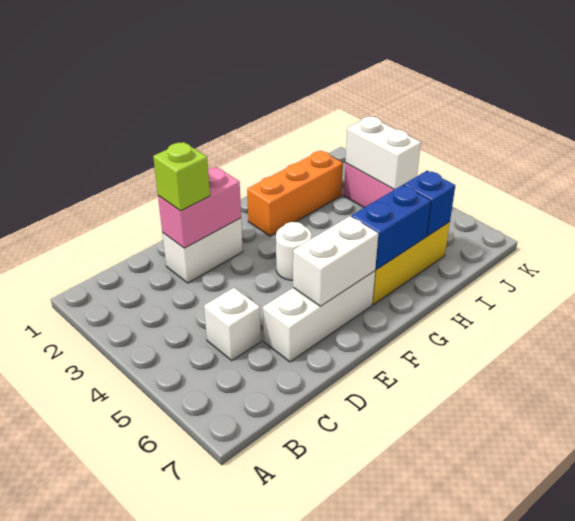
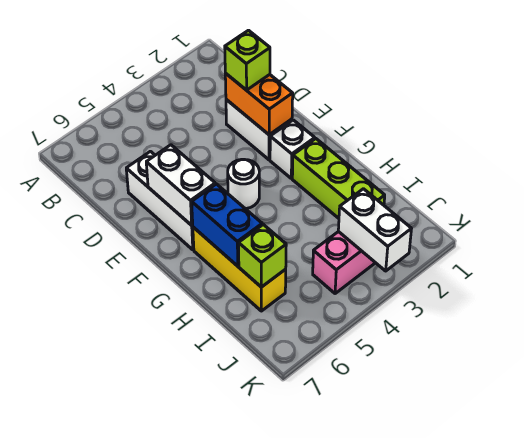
white brick C5 level 1 -> white brick F2 level 1
pink brick D2:E2 level 2 -> orange brick D2:E2 level 2
orange brick G2:I2 level 1 -> lime brick G2:I2 level 1
blue brick I6 level 2 -> lime brick I6 level 2
white brick J3:J4 level 2 -> white brick J3:K3 level 2

